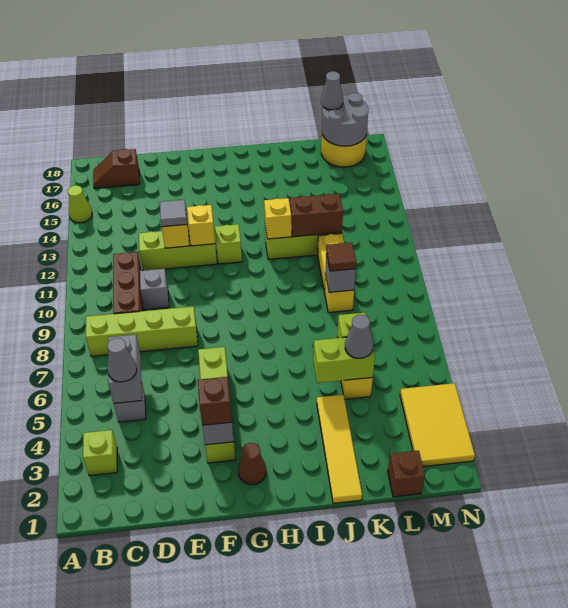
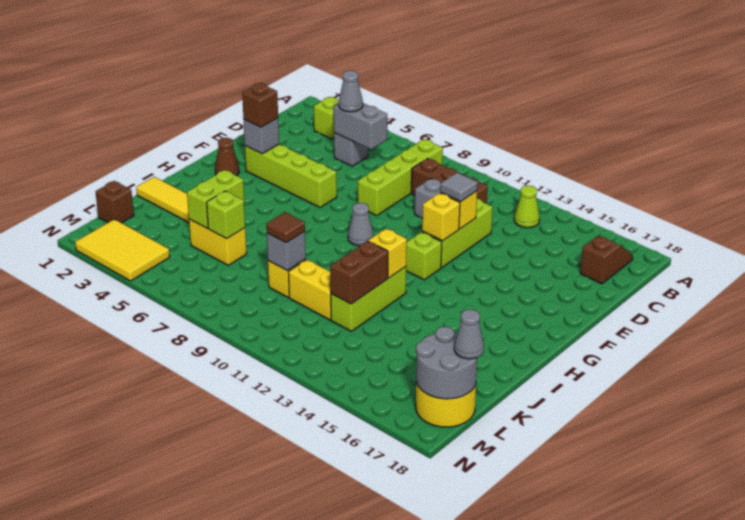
lime cone A15 level 1 -> lime cone B13 level 1
grey cone K5 level 3 -> grey cone G9 level 1

